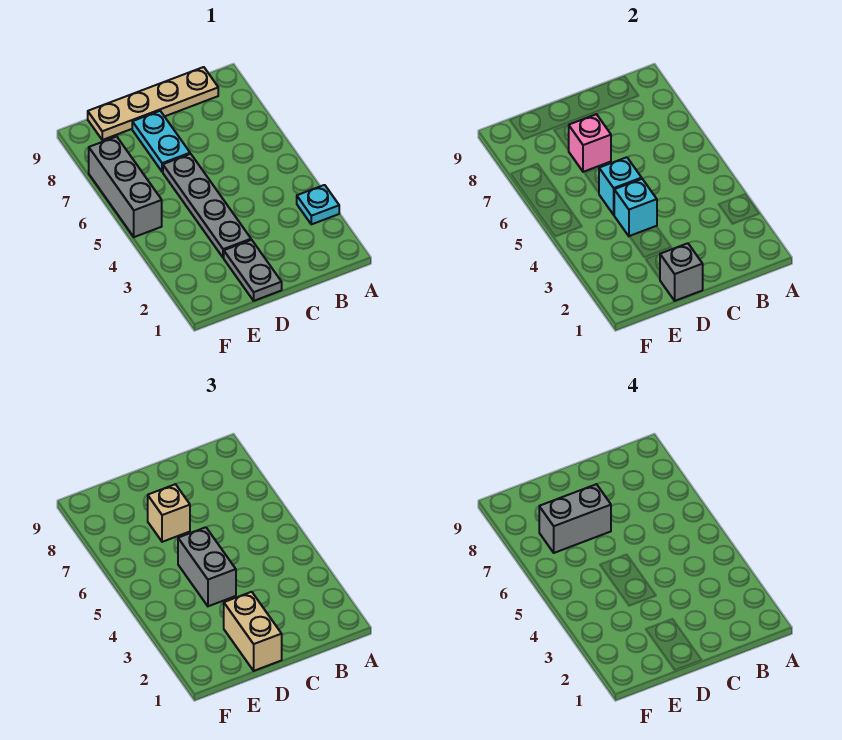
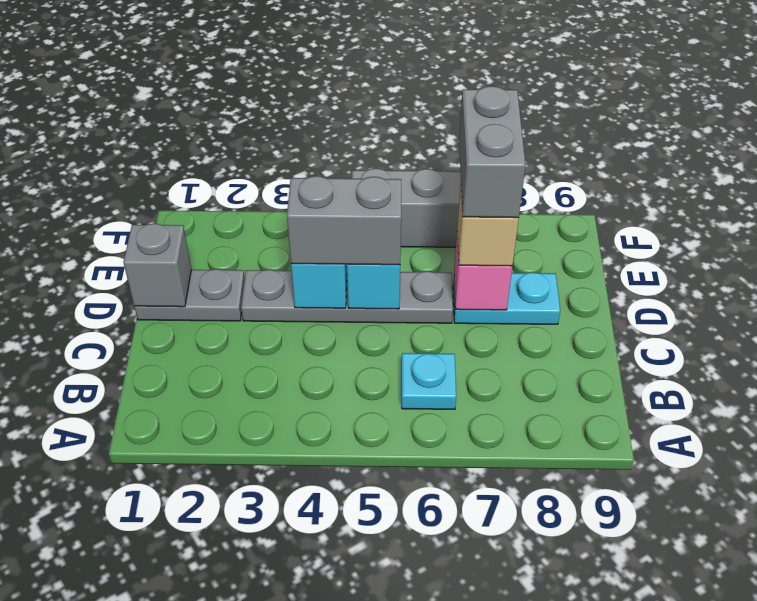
cyan plate A3 level 1 -> cyan plate B6 level 1
tan plate B9:E9 level 1 -> none
tan brick D1:D2 level 3 -> none

